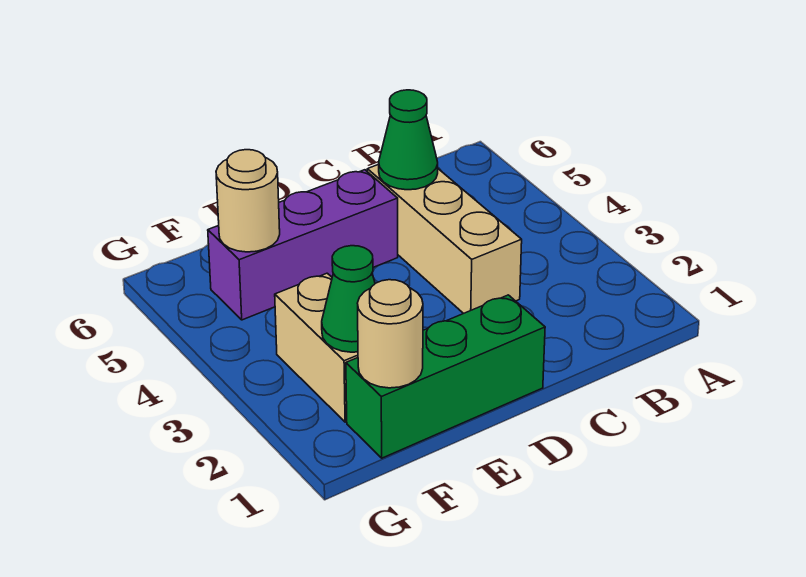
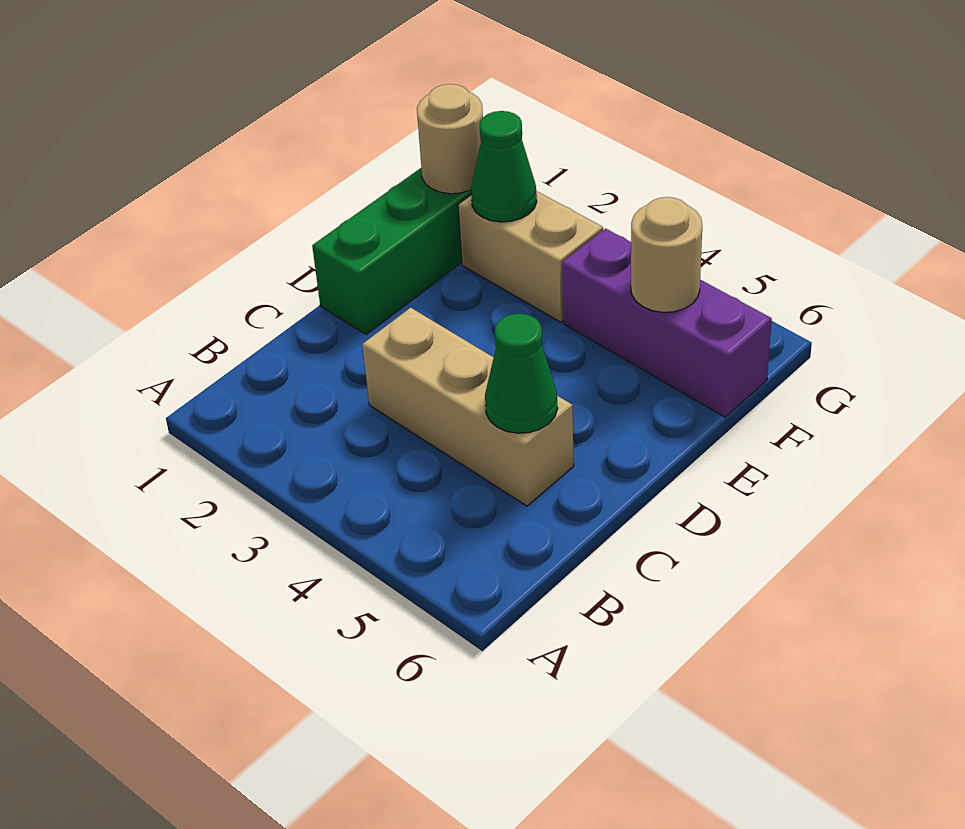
purple brick D5:F5 level 1 -> purple brick F4:F6 level 1

